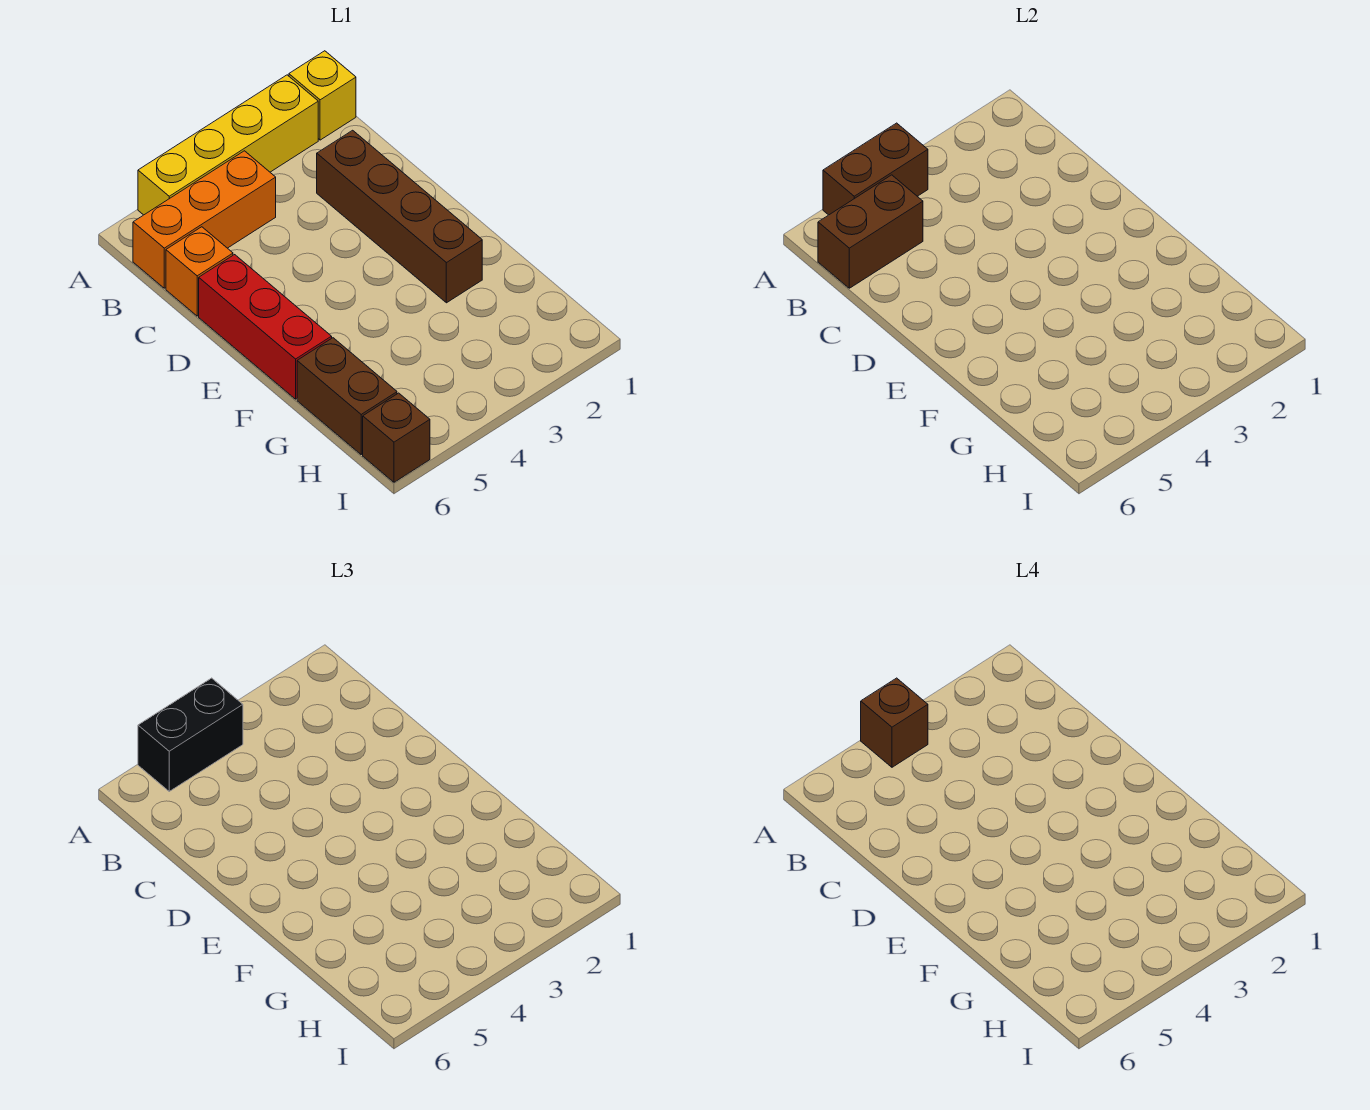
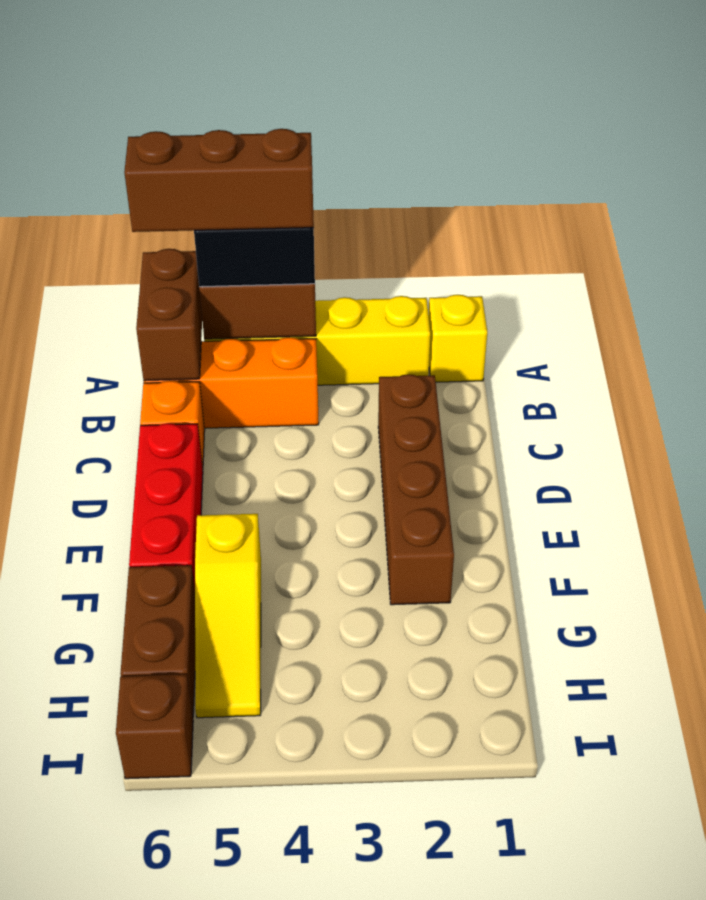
brown brick A4 level 4 -> brown brick A4:A6 level 4
brown brick B5:B6 level 2 -> brown brick A6:B6 level 2
none -> yellow slope F5:H5 level 1 top F

